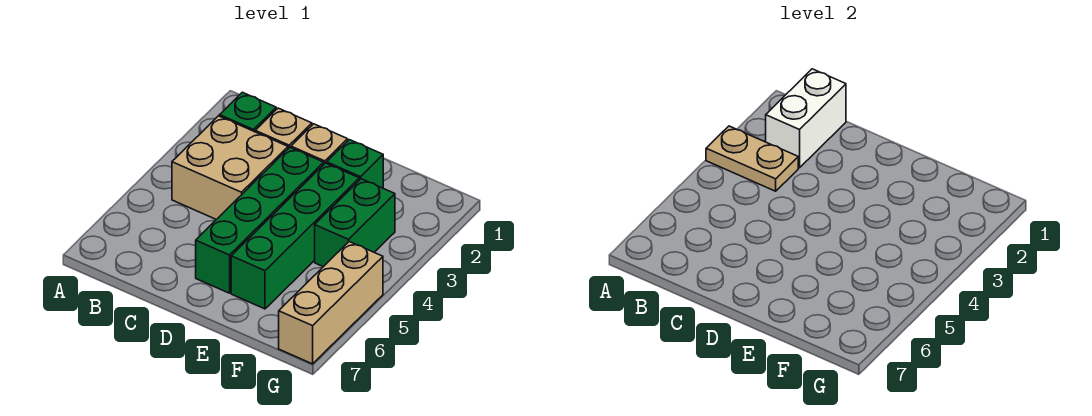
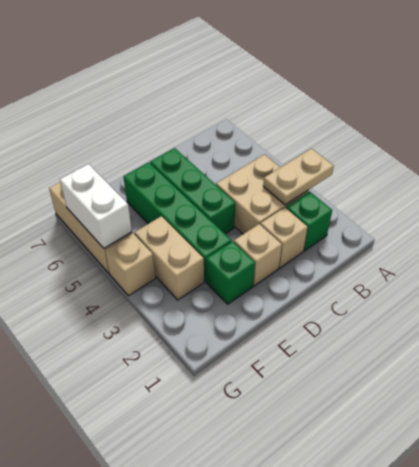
white brick B1:B2 level 2 -> white brick G5:G6 level 2
green brick D3:D6 level 1 -> green brick D4:D6 level 1
green brick F3:F4 level 1 -> tan brick F3:F4 level 1
none -> tan brick G4 level 1

